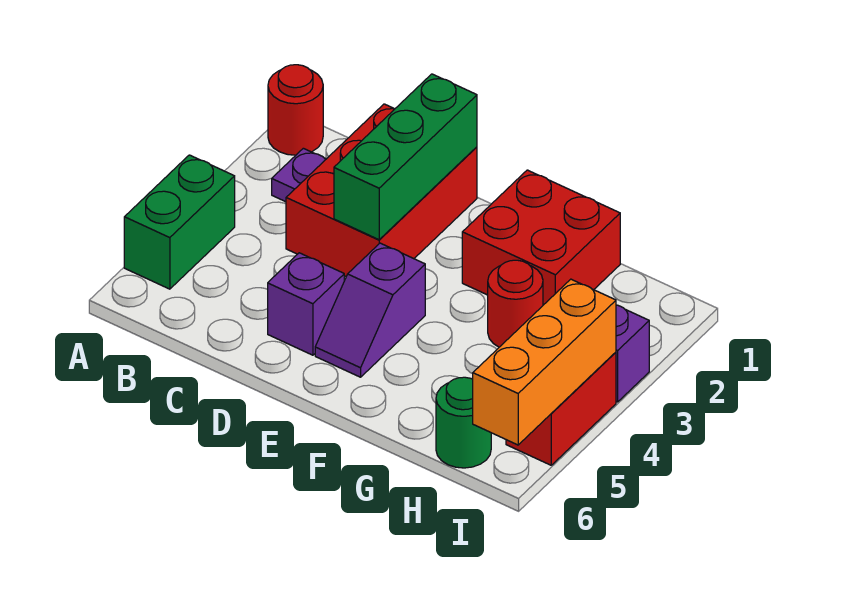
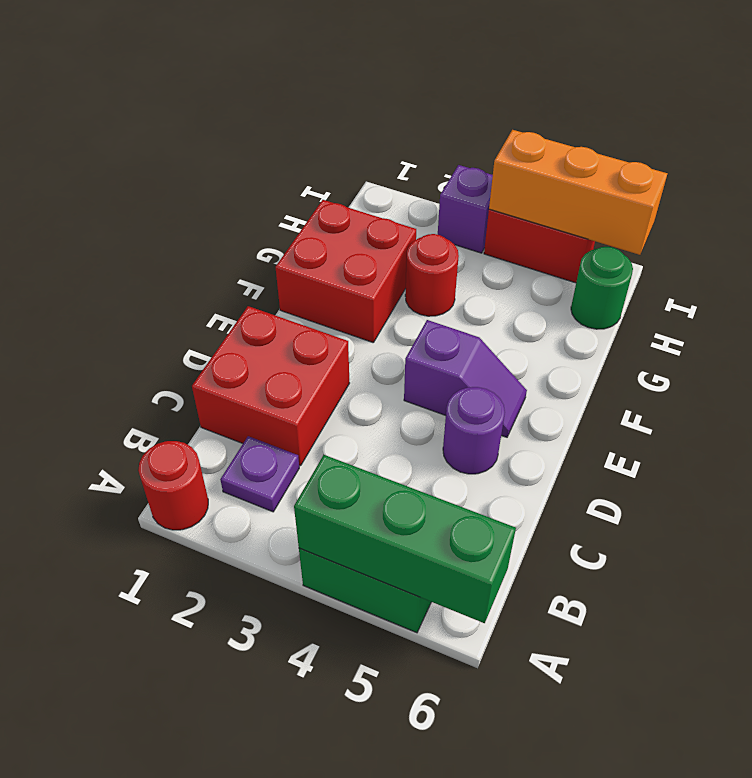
red brick C1:D3 level 1 -> red brick C1:D2 level 1
green brick D1:D3 level 2 -> green brick A4:A6 level 2
purple brick D5 level 1 -> purple round brick D5 level 1

